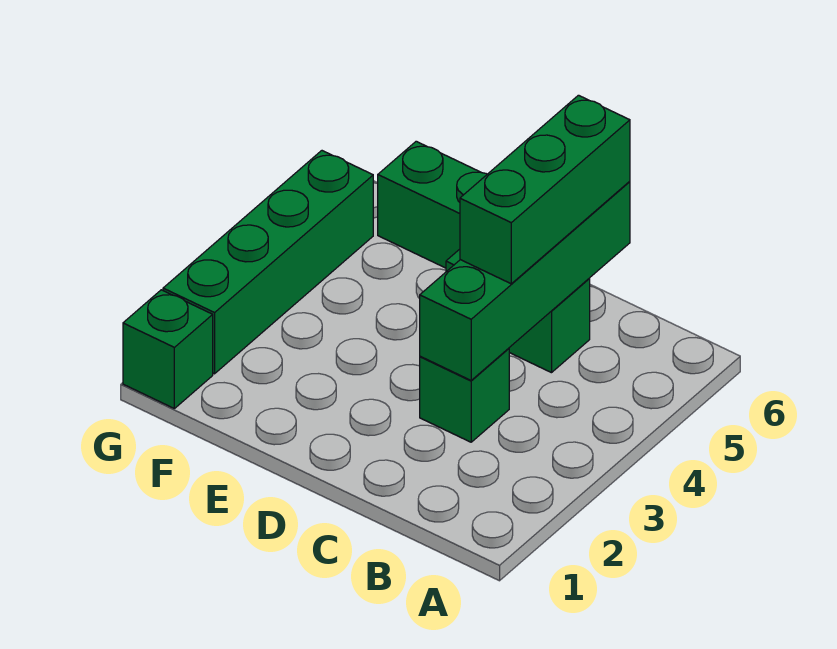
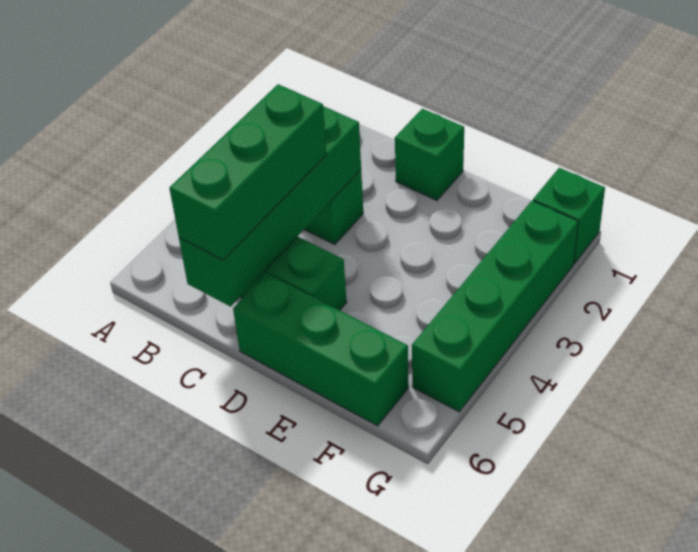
none -> green brick D1 level 1

